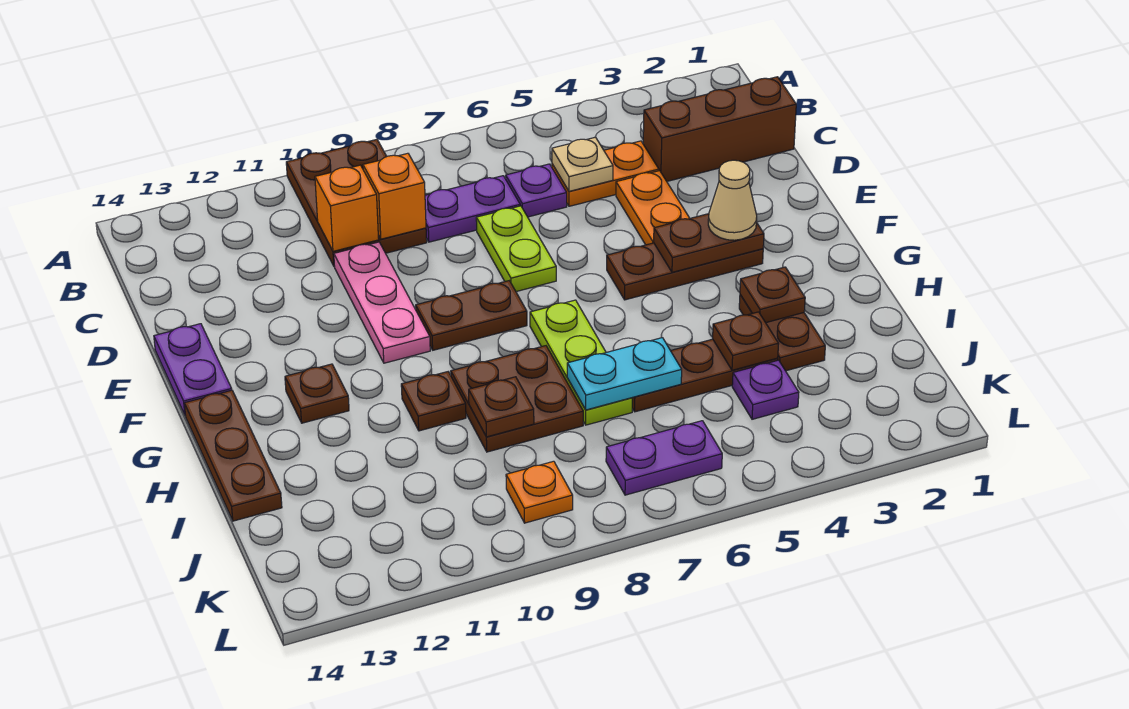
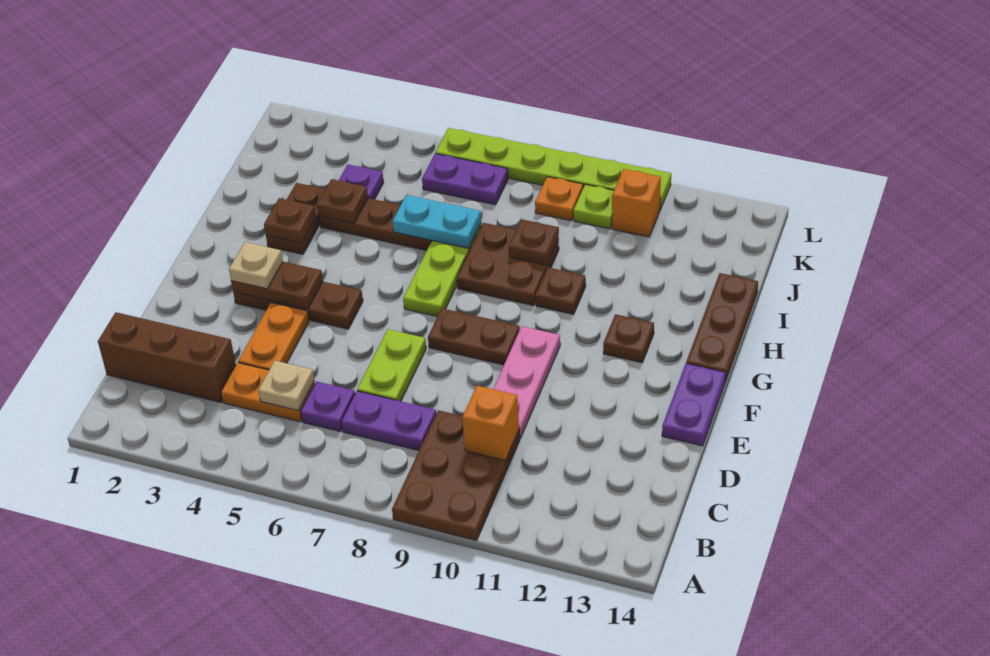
orange brick C9 level 2 -> orange brick K11 level 1
tan cone F3 level 3 -> tan plate F3 level 3
none -> lime plate K10 level 1
none -> lime plate L6:L11 level 1

